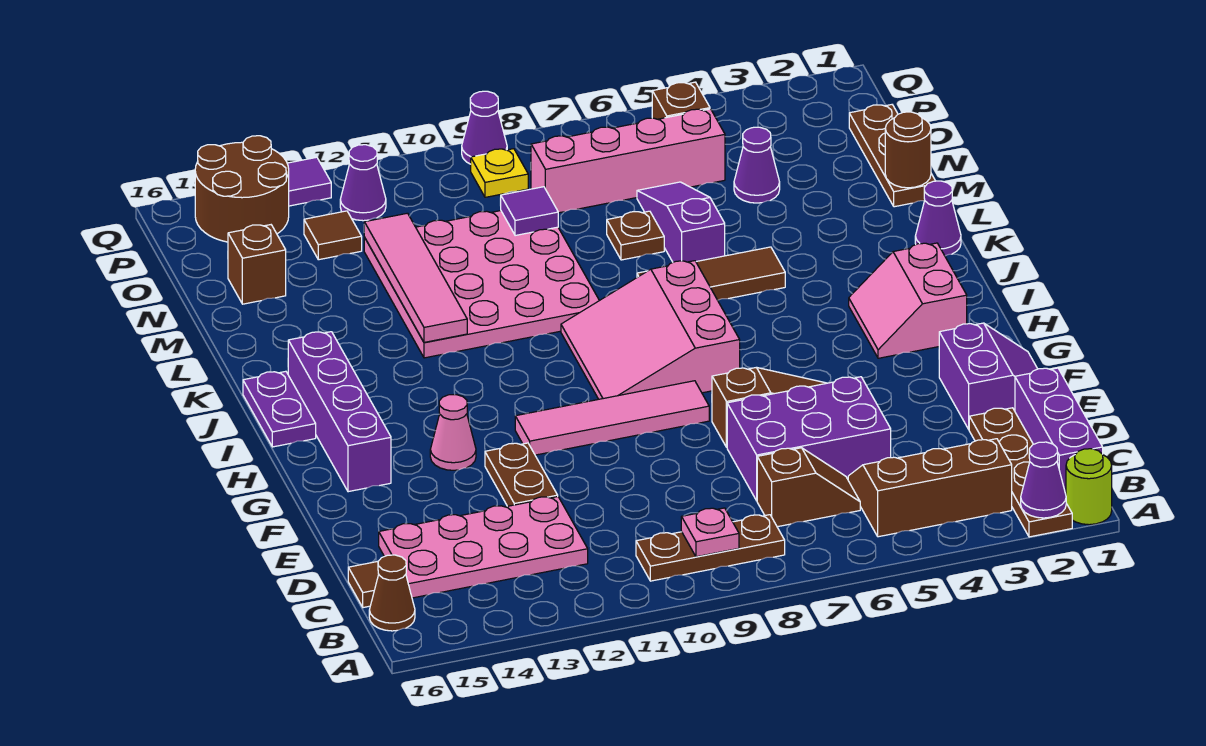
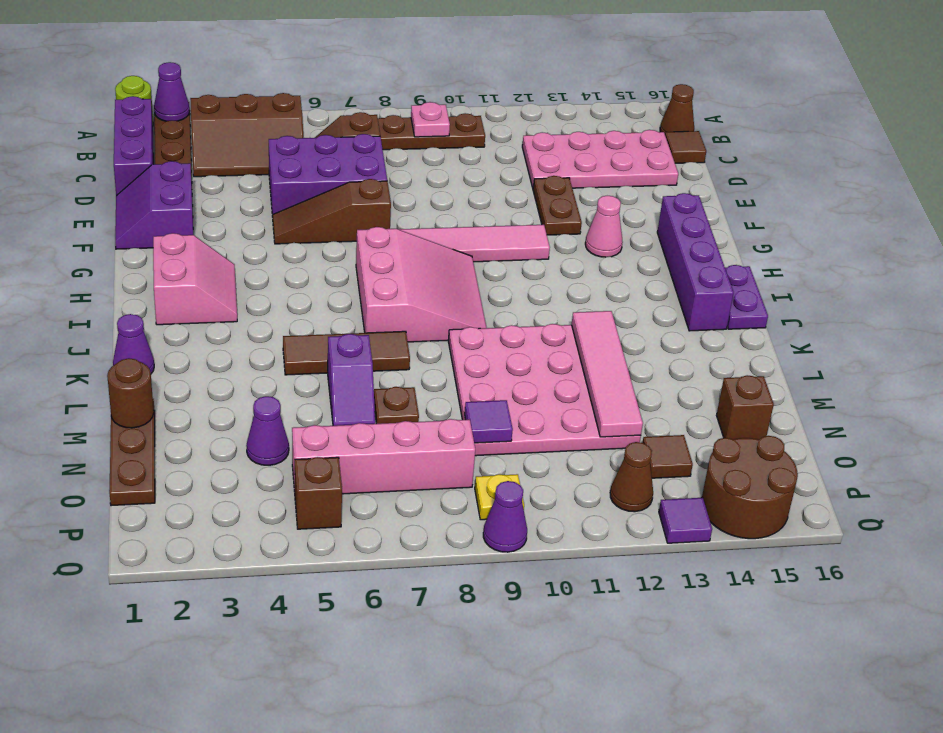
purple slope L6:N6 level 1 top L -> purple slope L6:M6 level 1 top L
purple cone P12 level 1 -> brown cone P12 level 1

